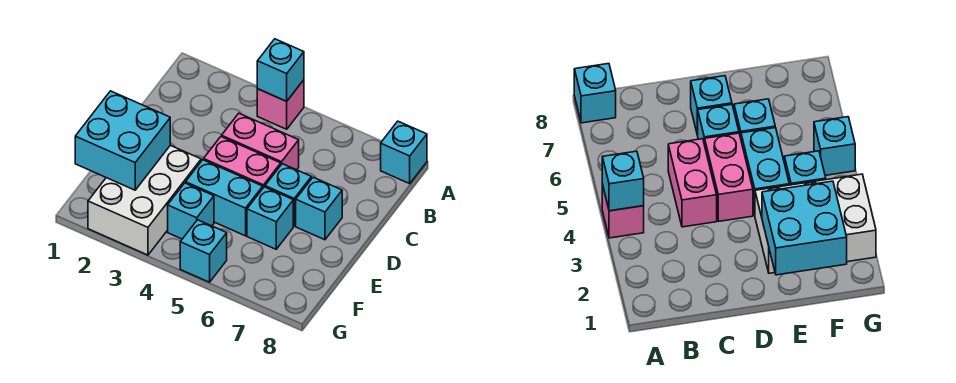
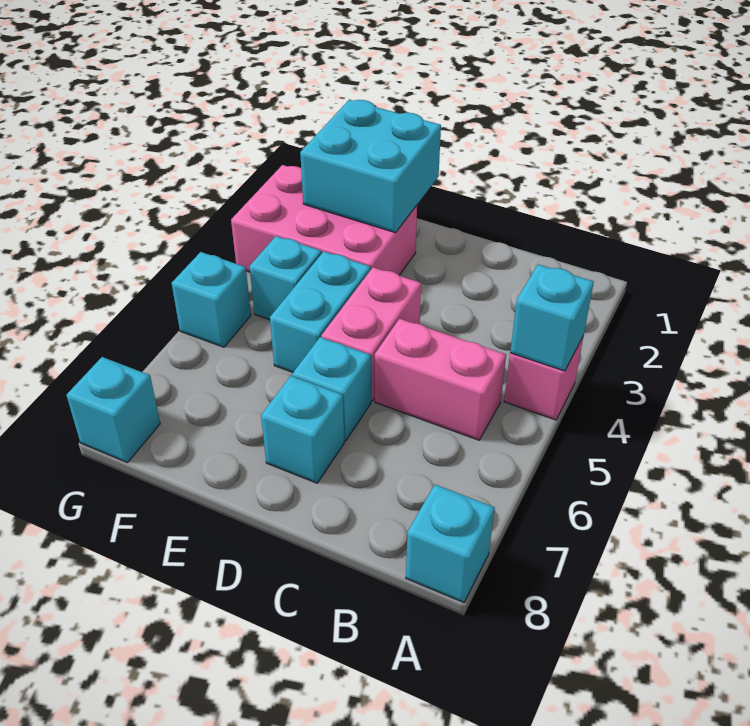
pink brick C4:C5 level 1 -> pink brick B5:C5 level 1
white brick E2:G3 level 1 -> pink brick E2:G3 level 1
cyan brick E6 level 1 -> cyan brick G8 level 1

